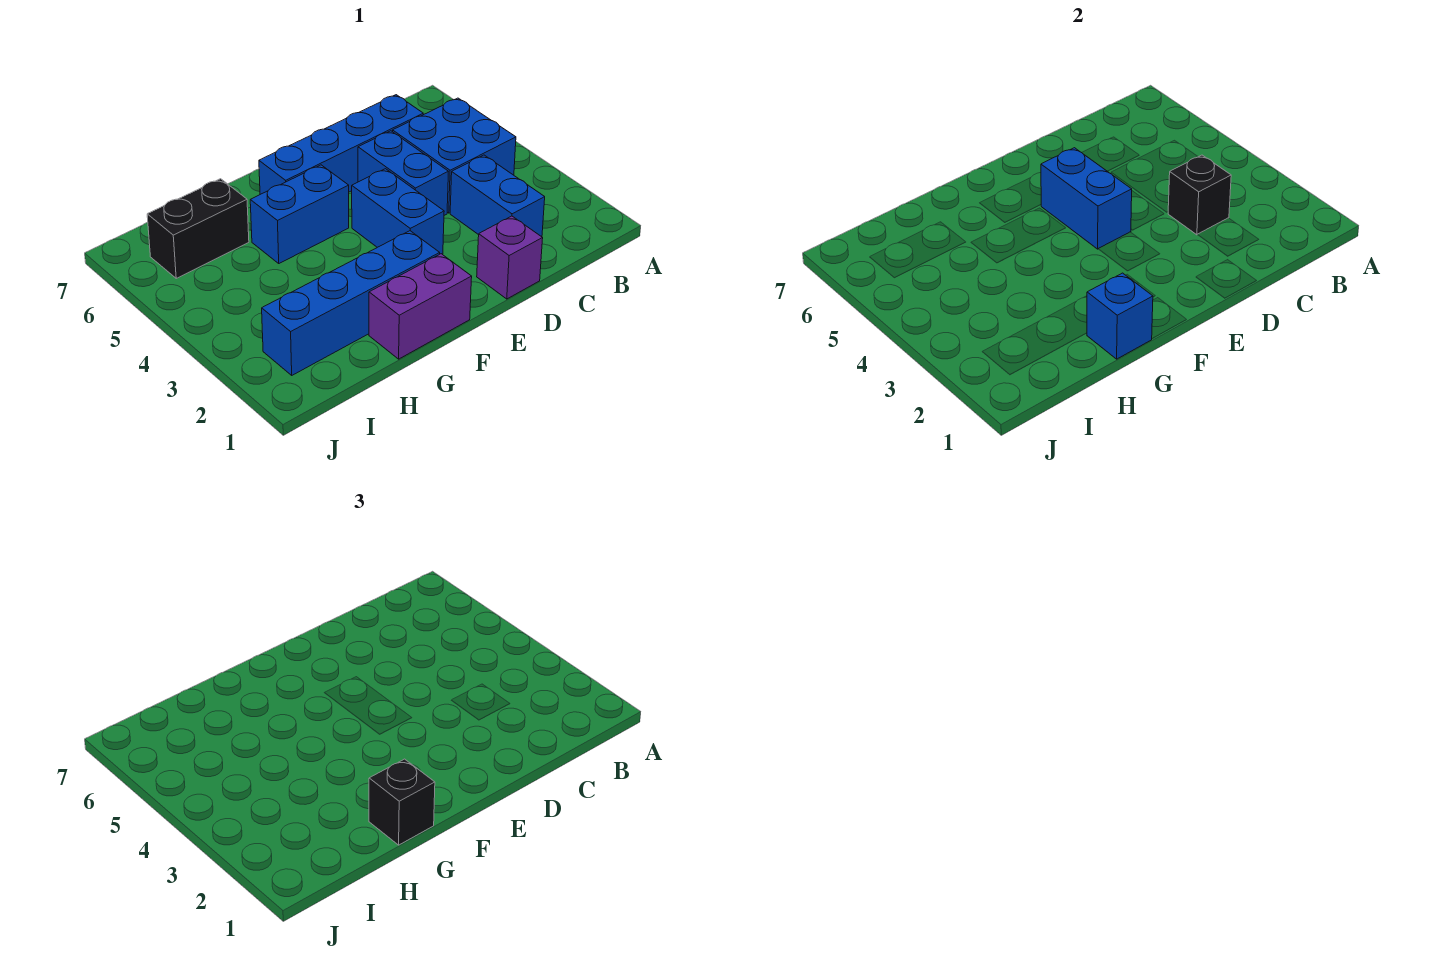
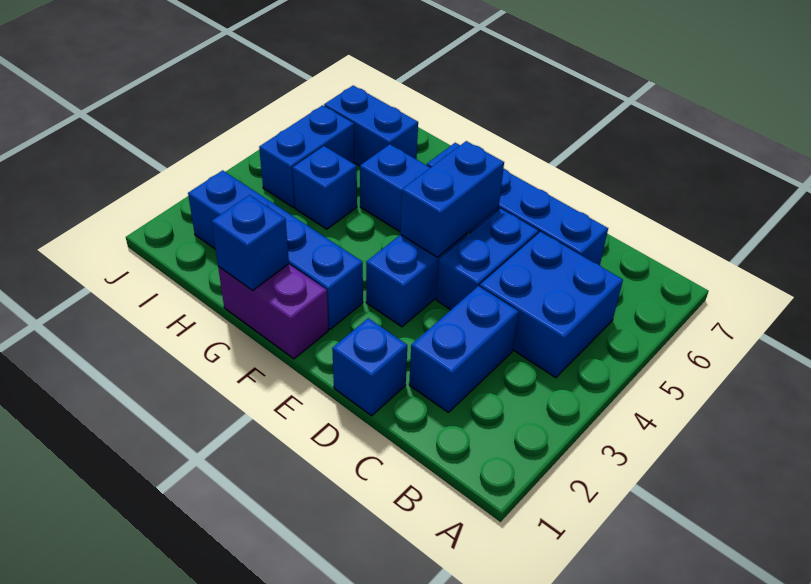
black brick C3 level 2 -> none
purple brick D1 level 1 -> blue brick D1 level 1
black brick G1 level 3 -> none
none -> blue brick H4 level 1
black brick H6:I6 level 1 -> blue brick H6:I6 level 1
none -> blue brick I4:I5 level 1

